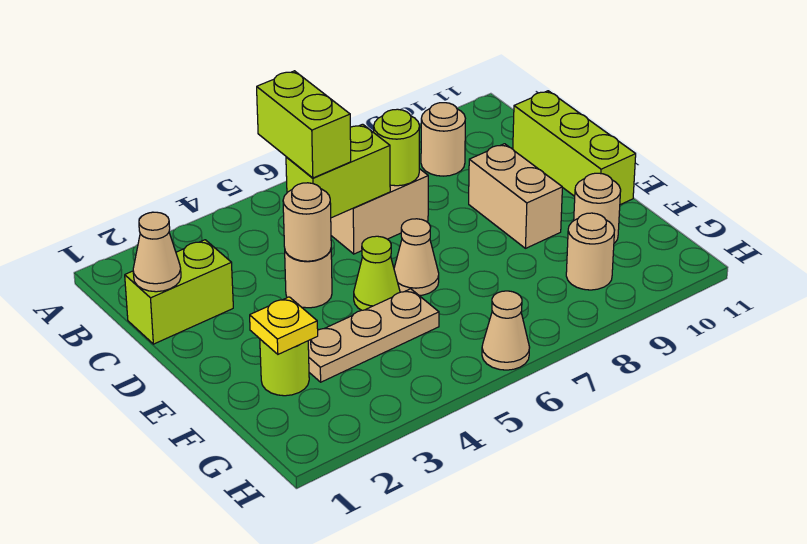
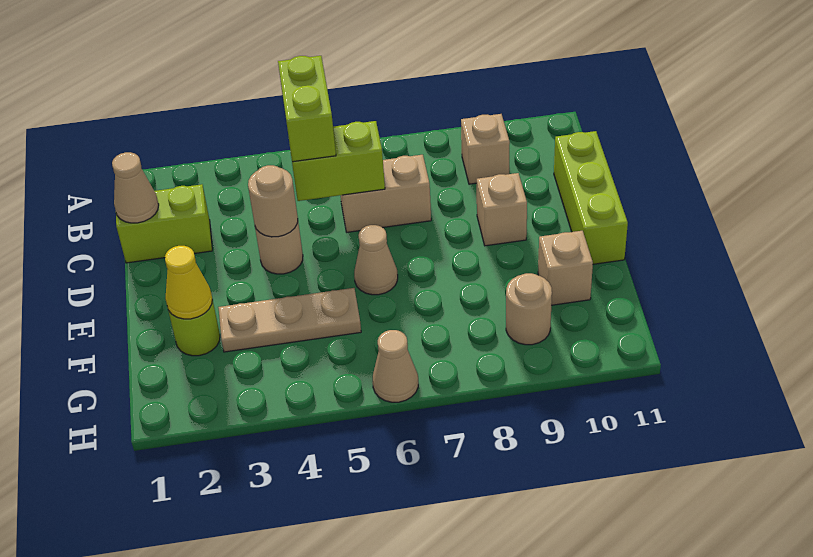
tan round brick B9 level 1 -> tan brick B9 level 1
lime round brick C7 level 2 -> none
tan brick D9:E9 level 1 -> tan brick D9 level 1
lime cone E5 level 1 -> none
yellow plate F2 level 2 -> yellow cone F2 level 2
tan round brick F10 level 1 -> tan brick F10 level 1

